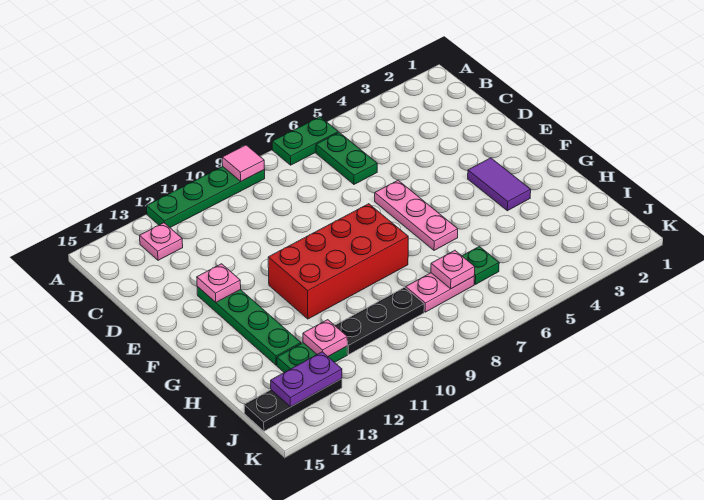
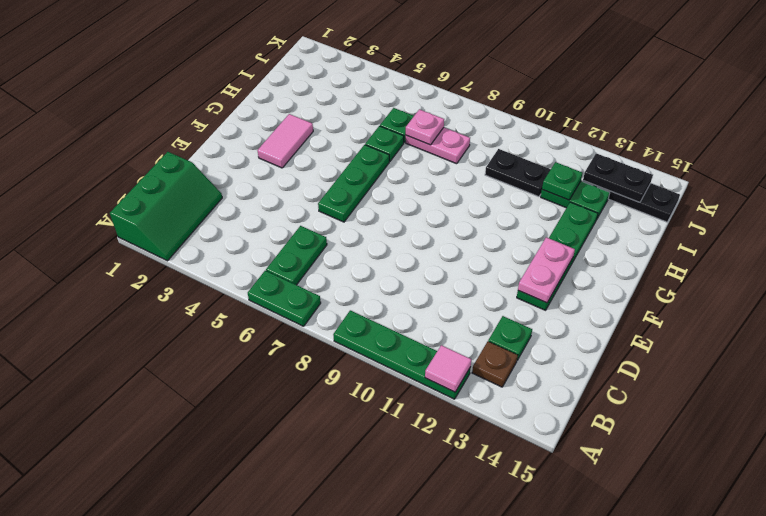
none -> green slope A1:C2 level 1 top 1
pink tile A9 level 2 -> pink tile A12 level 2
pink plate B13 level 1 -> brown plate B13 level 1
none -> green plate C13 level 1
pink plate E6:G6 level 1 -> green plate E6:G6 level 1
pink plate E13 level 2 -> pink plate E13:F13 level 2
purple tile F3:G3 level 1 -> pink tile F3:G3 level 1
red brick F8:G11 level 1 -> none
none -> green plate H6 level 1
black plate I9:I11 level 1 -> black plate I10:I11 level 1
pink plate I12 level 2 -> green plate I12 level 2
purple plate J13:J14 level 2 -> black plate J13:J14 level 2

